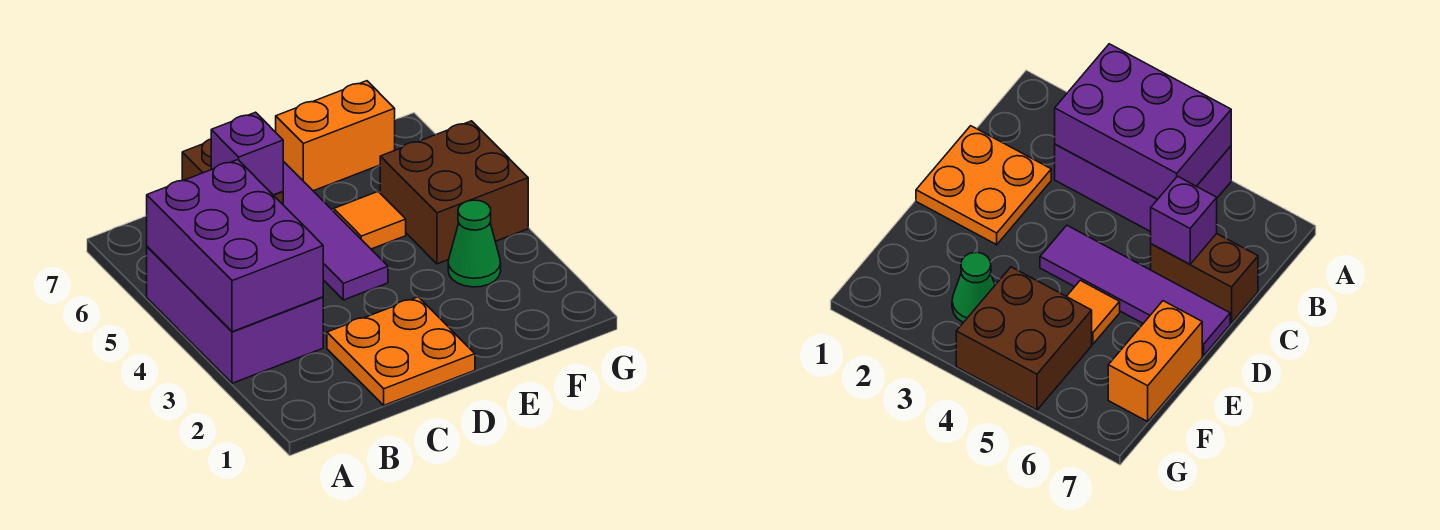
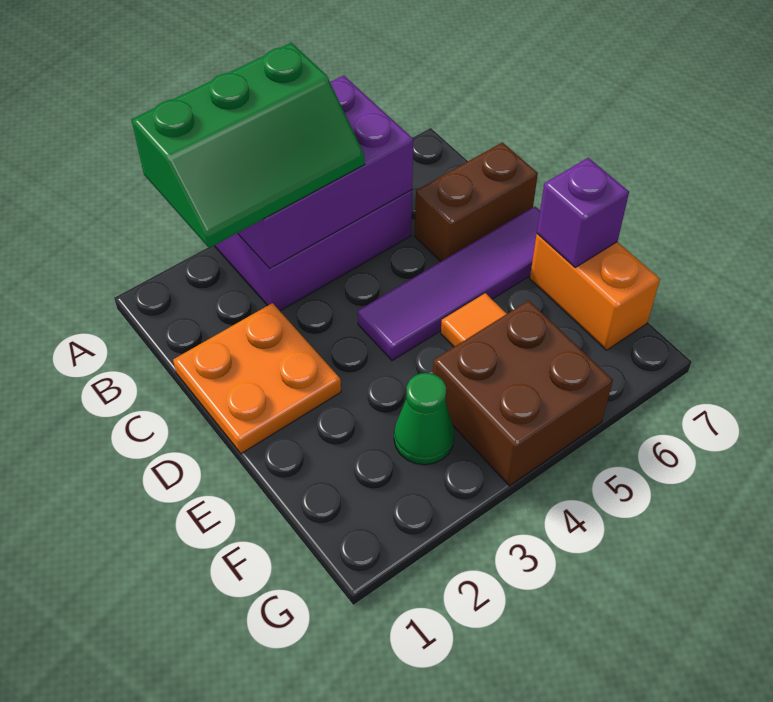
none -> green slope A2:B4 level 3 top A
purple brick C6 level 2 -> purple brick E7 level 2

